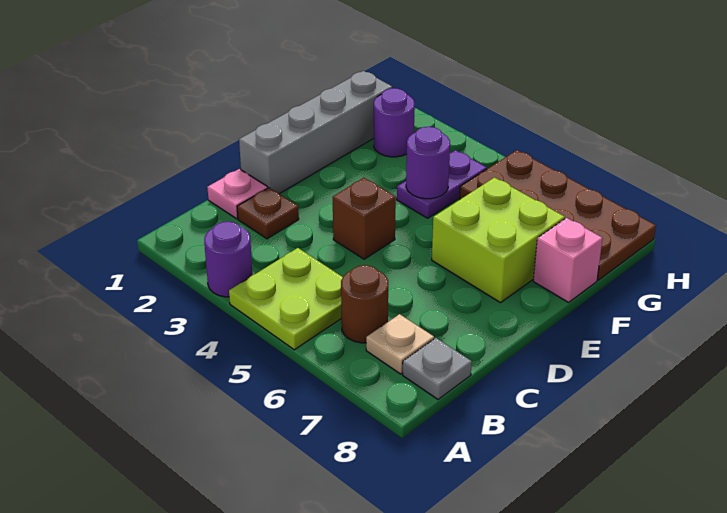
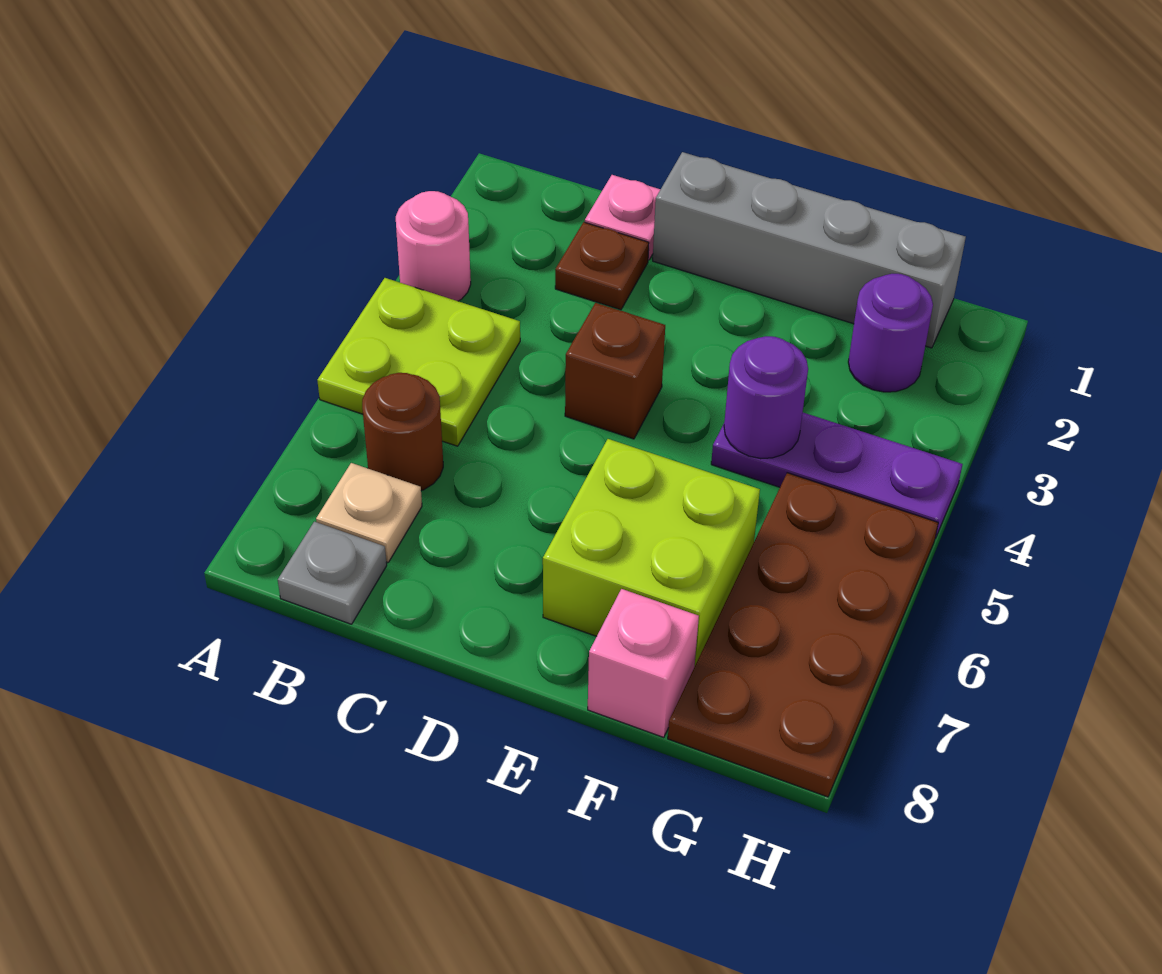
purple round brick A3 level 1 -> pink round brick A3 level 1
purple plate F4:G4 level 1 -> purple plate F4:H4 level 1

